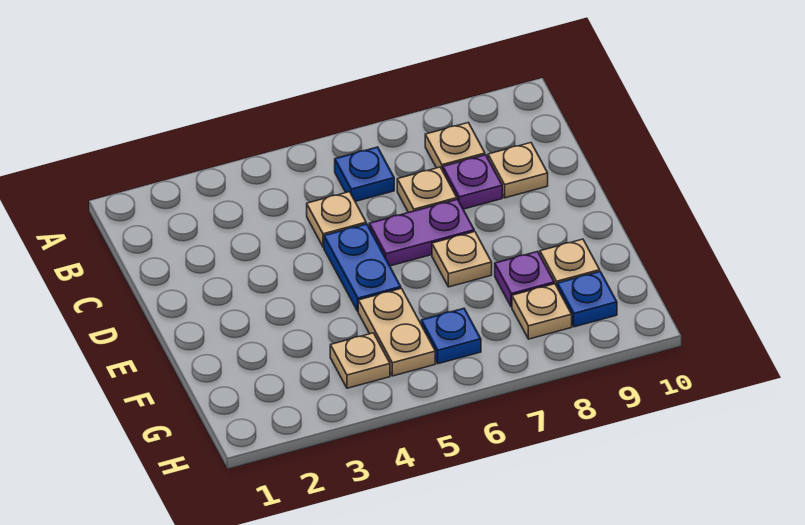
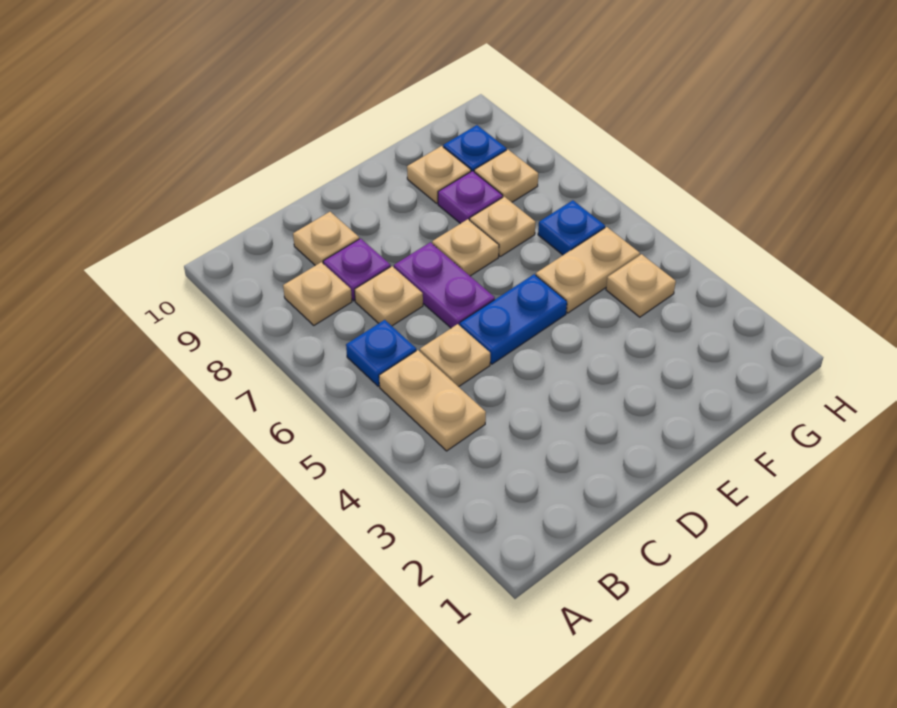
none -> tan plate B4:B5 level 1
none -> tan plate F7 level 1

